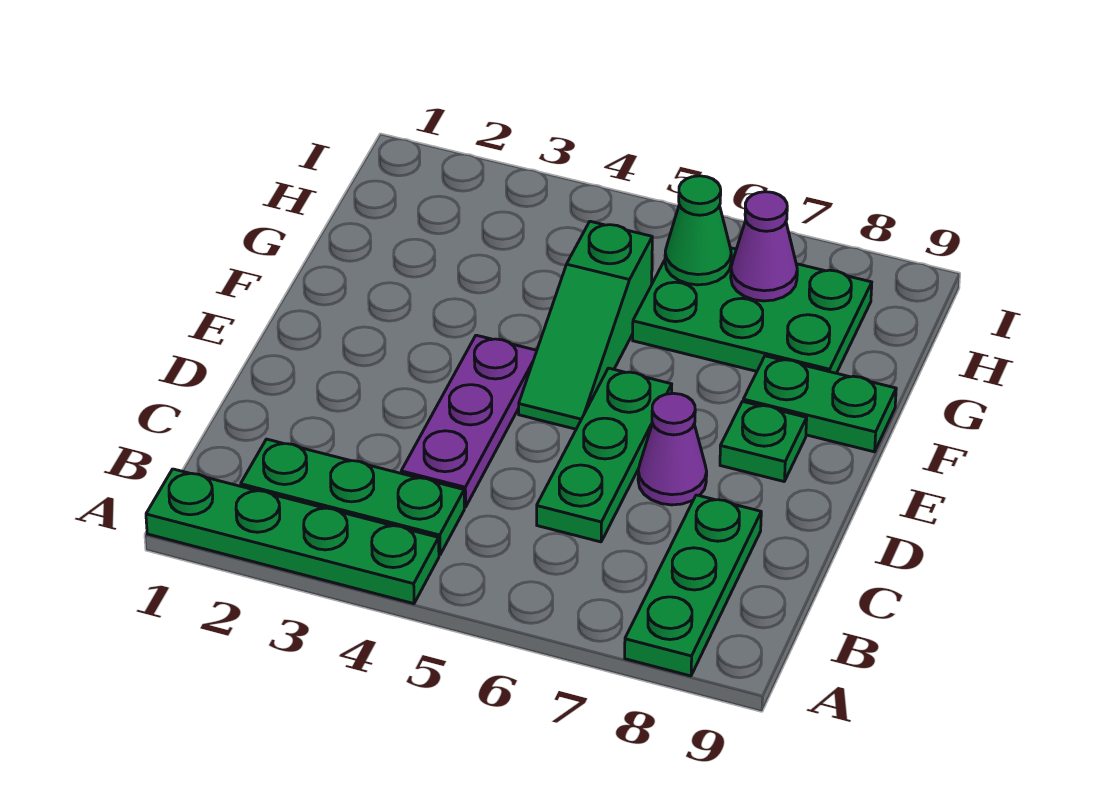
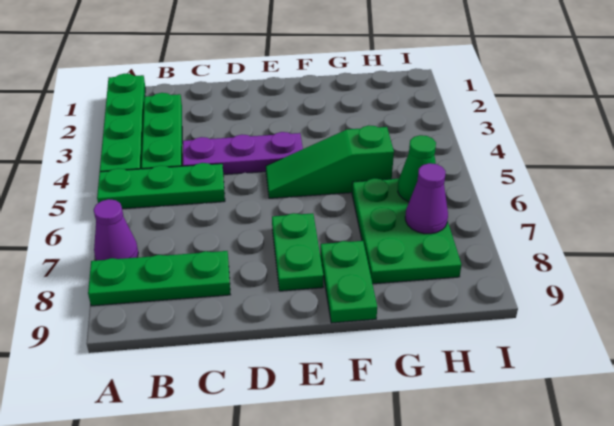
green plate C6:E6 level 1 -> green plate A5:C5 level 1
purple cone D7 level 1 -> purple cone A7 level 1
green plate E8 level 1 -> green plate E7:E8 level 1

